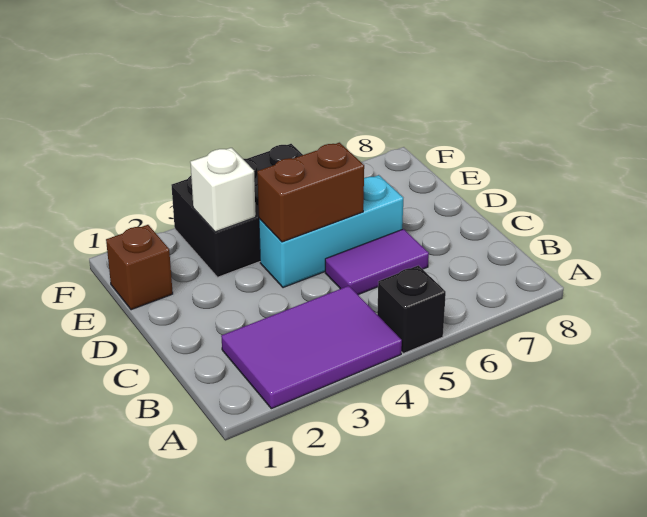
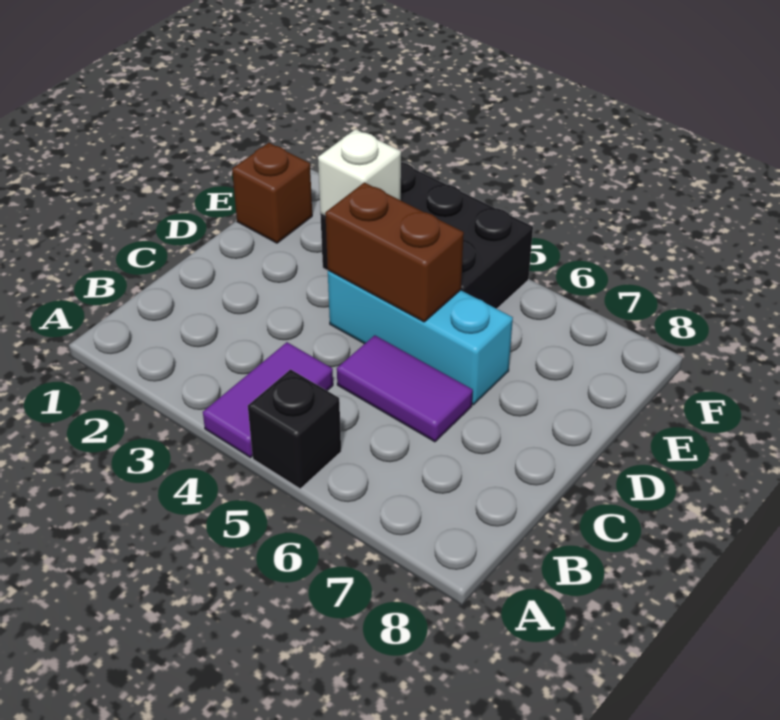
purple tile A2:B4 level 1 -> purple tile A4:B4 level 1

